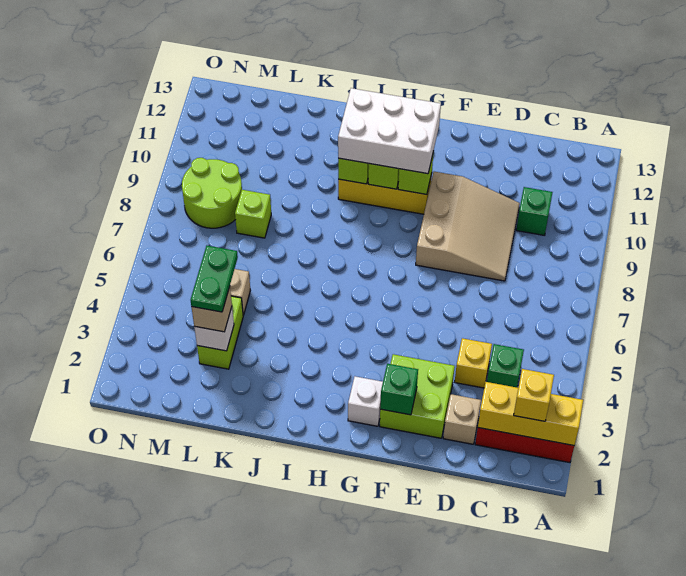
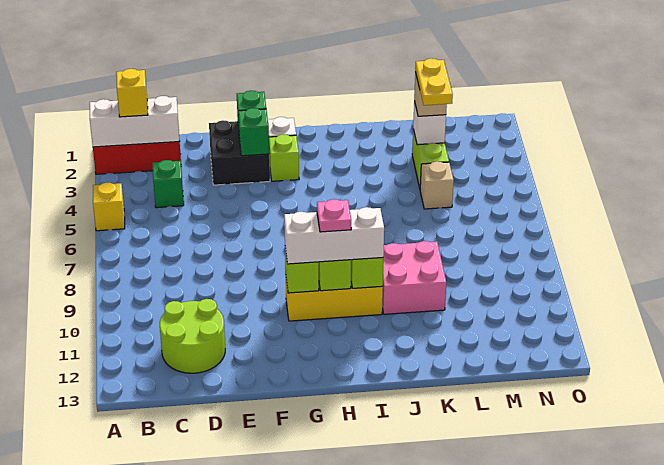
yellow brick A2:C2 level 2 -> white brick A2:C2 level 2
green brick C10 level 1 -> green brick F3 level 2
tan brick D2 level 1 -> none
yellow brick D4 level 1 -> yellow brick A5 level 1
tan slope D8:F10 level 1 top F -> none
lime brick E2:F3 level 1 -> black brick E2:F3 level 1
white brick G10:I11 level 3 -> white brick G10:I10 level 3
none -> pink plate H10 level 4
none -> pink brick J9:K10 level 1
green plate L3:L4 level 4 -> yellow plate L3:L4 level 4
lime brick L8 level 1 -> lime brick G3 level 1
lime round brick M8:N9 level 1 -> lime round brick C11:D12 level 1

